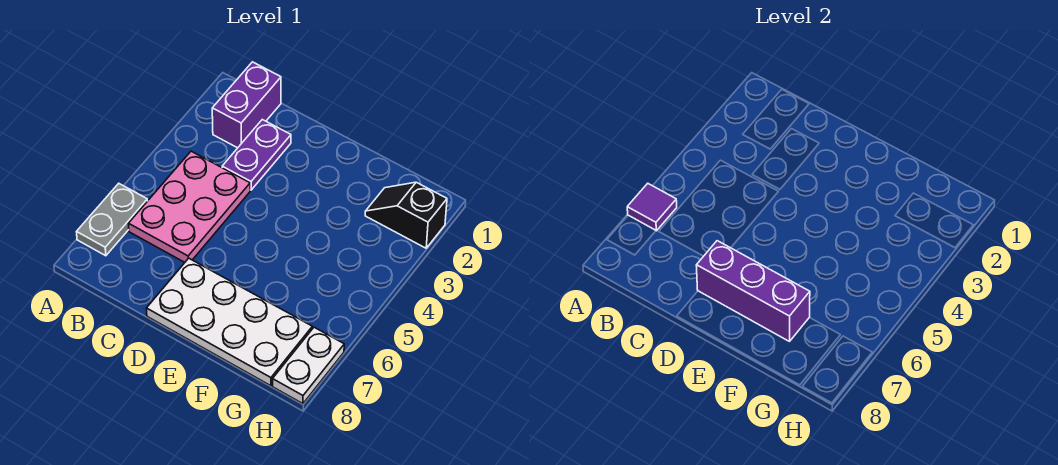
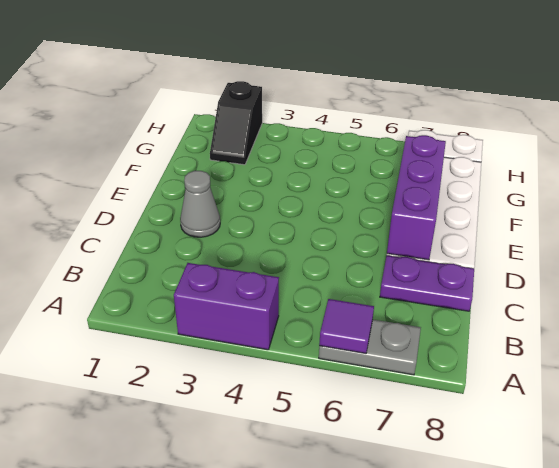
purple brick B1:B2 level 1 -> purple brick A3:A4 level 1
pink plate B4:C6 level 1 -> none
purple plate C2:C3 level 1 -> purple plate C7:C8 level 1
none -> grey cone D2 level 1

